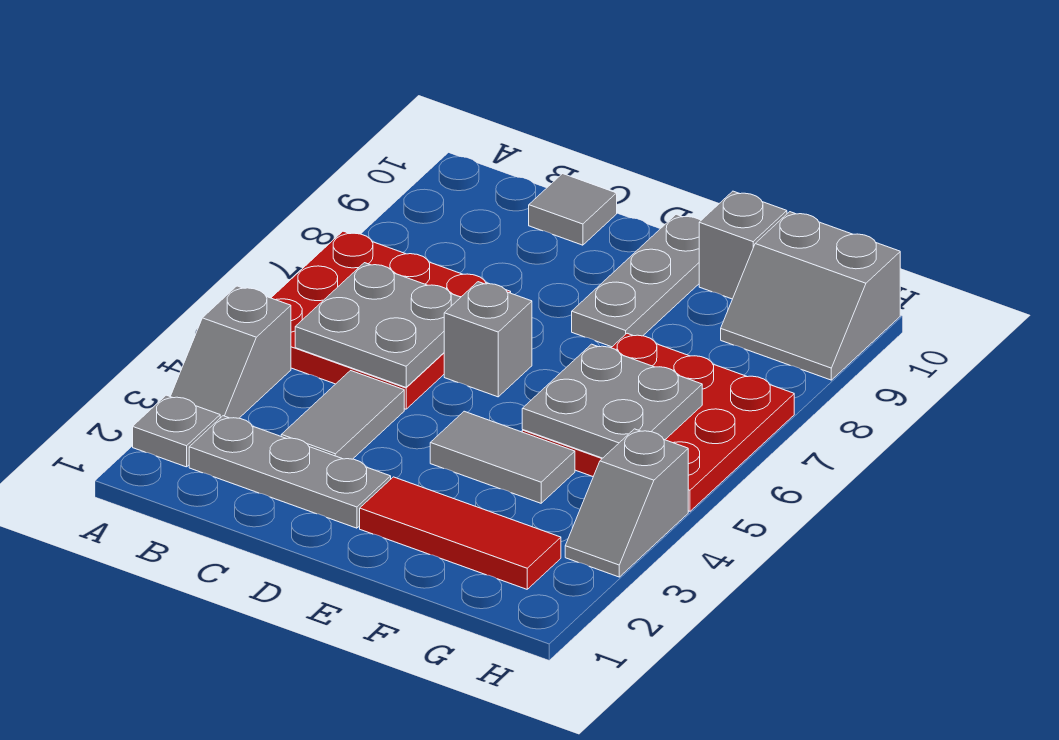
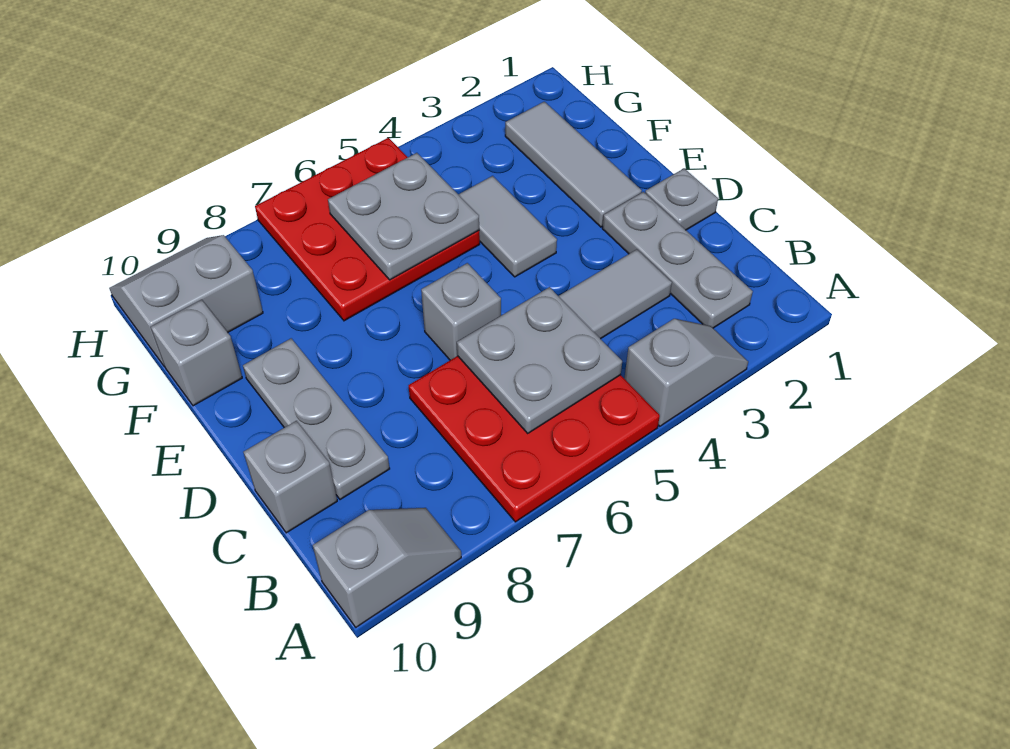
grey plate A2 level 1 -> grey plate D1 level 1
grey tile C10 level 1 -> grey brick C10 level 1
red tile E2:G2 level 1 -> grey tile E2:G2 level 1
grey plate E8:E10 level 1 -> grey plate C9:E9 level 1
grey slope G9:H10 level 1 top 10 -> grey slope G9:H10 level 1 top G
grey slope H3:H4 level 1 top 4 -> grey slope A9:A10 level 1 top 10

